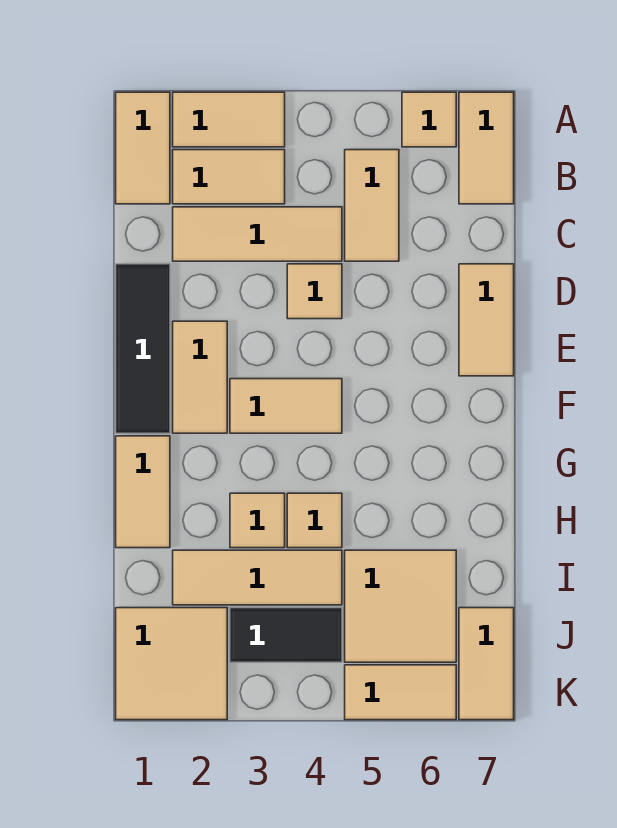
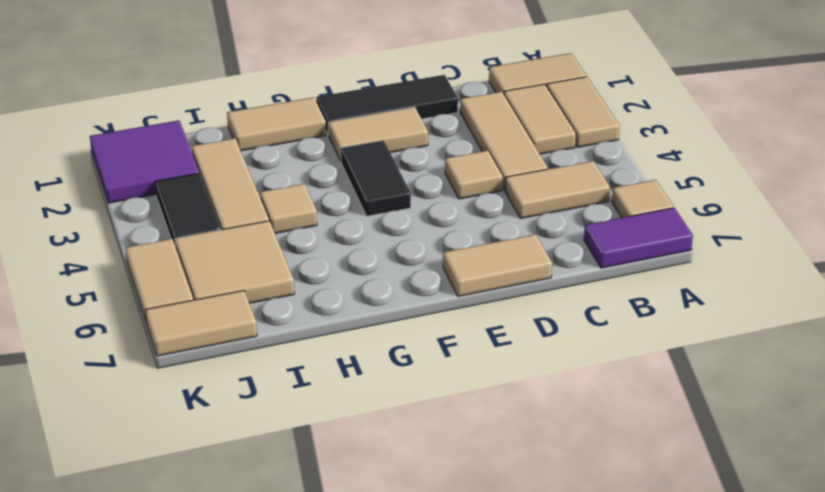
tan tile A7:B7 level 1 -> purple tile A7:B7 level 1
tan tile F3:F4 level 1 -> black tile F3:F4 level 1
tan tile H3 level 1 -> none
tan tile J1:K2 level 1 -> purple tile J1:K2 level 1

